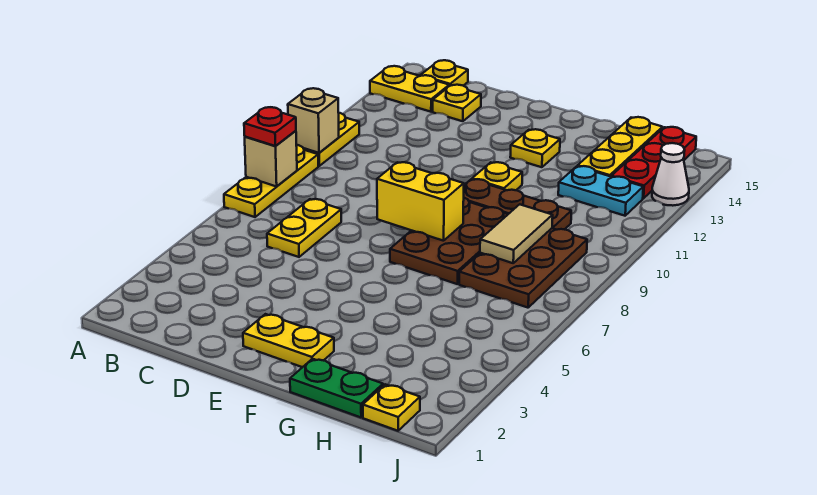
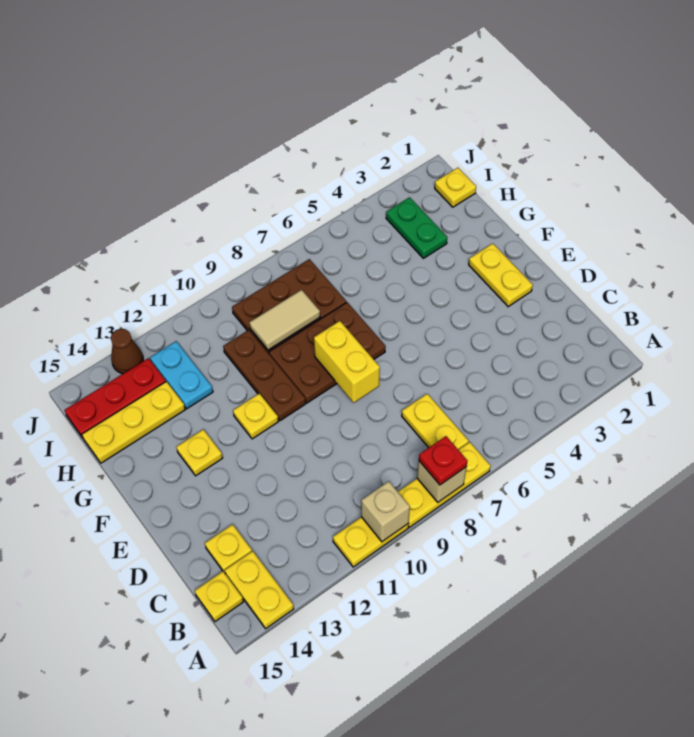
yellow plate C6:C7 level 1 -> yellow plate B7:C7 level 1
green plate G1:H1 level 1 -> green plate H3:I3 level 1
white cone J13 level 1 -> brown cone J13 level 1

